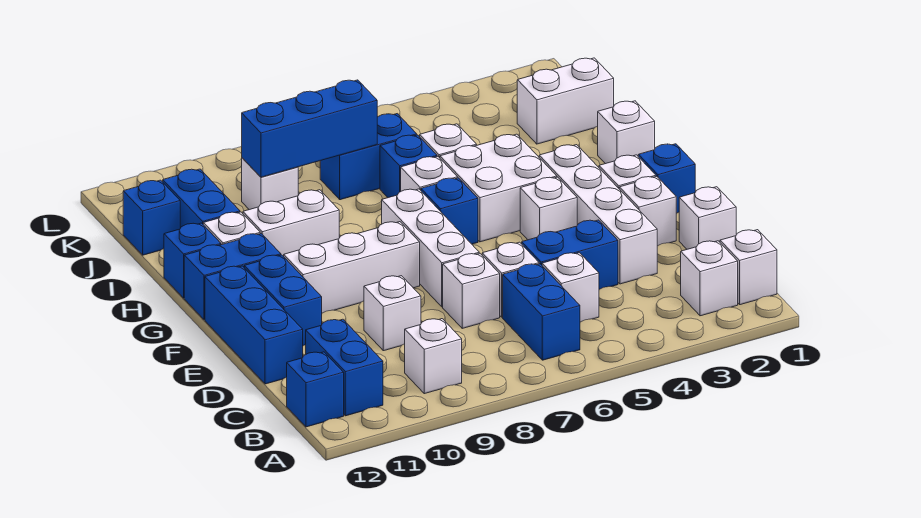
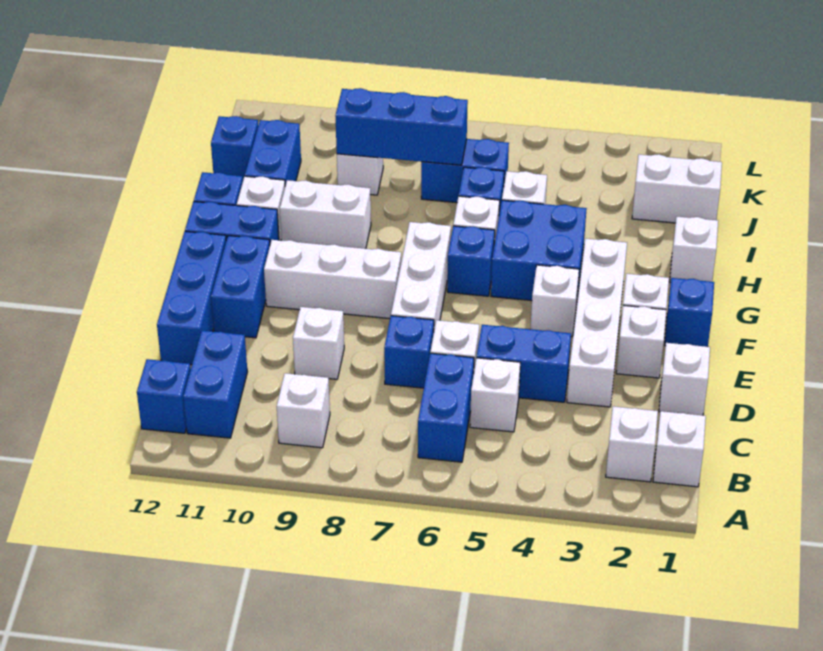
white brick D7 level 1 -> blue brick D7 level 1
white brick G4:H5 level 1 -> blue brick G4:H5 level 1

